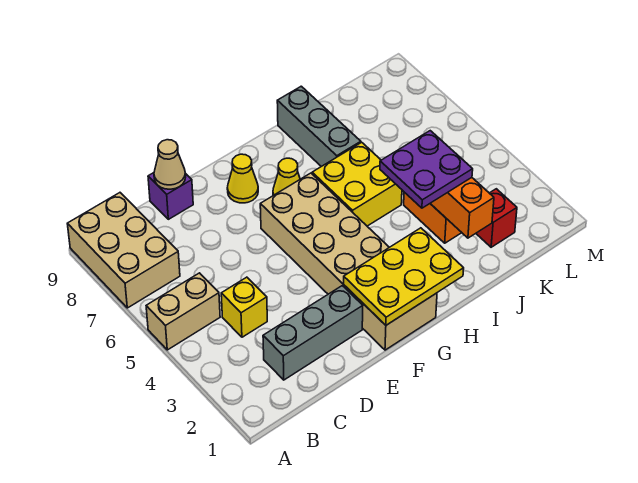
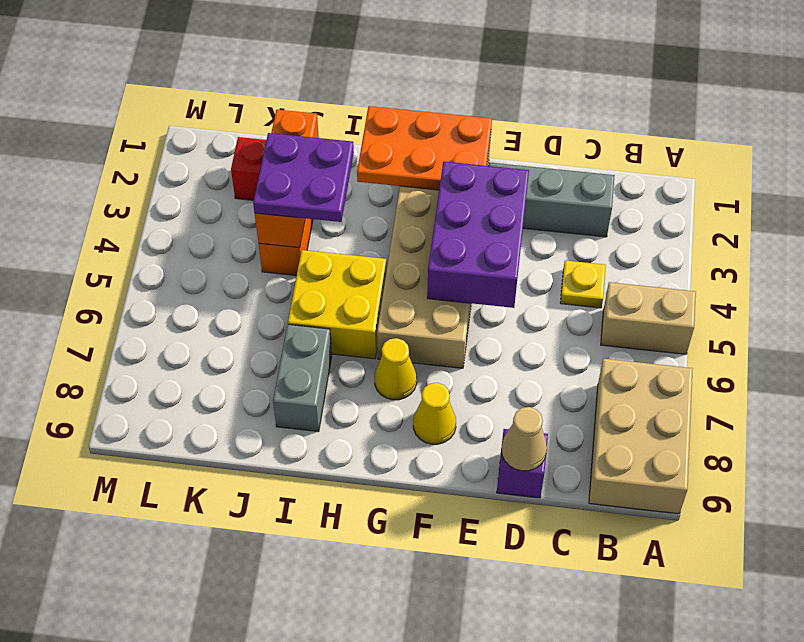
yellow brick C4 level 1 -> yellow plate C4 level 1
none -> purple brick E3:F5 level 2
yellow plate F1:H2 level 2 -> orange plate F1:H2 level 2
grey brick I7:I9 level 1 -> grey brick I7:I8 level 1

